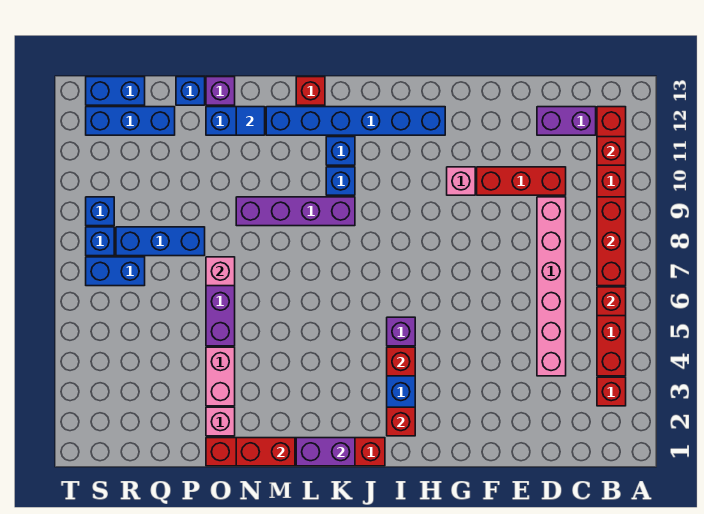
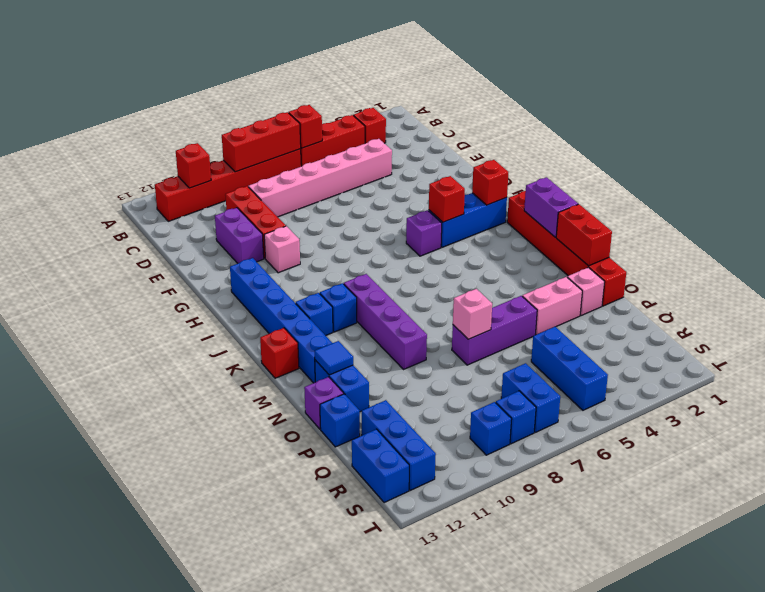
purple brick C12:D12 level 1 -> purple brick E11:F11 level 1
blue brick P8:R8 level 1 -> blue brick Q5:S5 level 1

